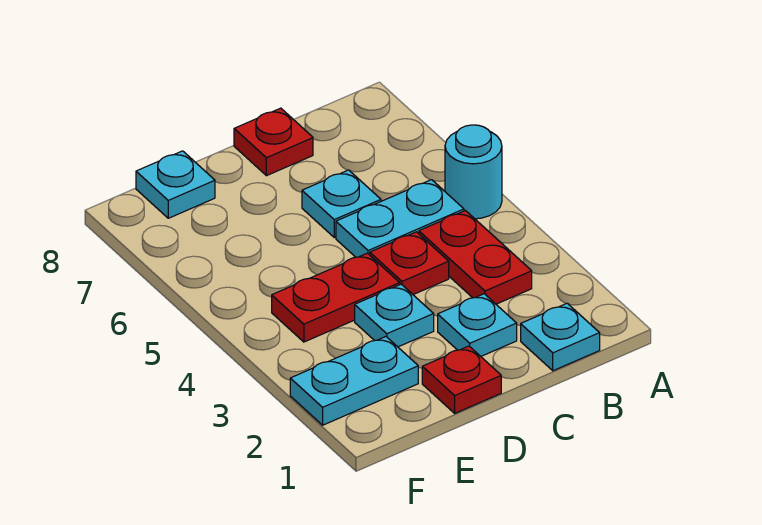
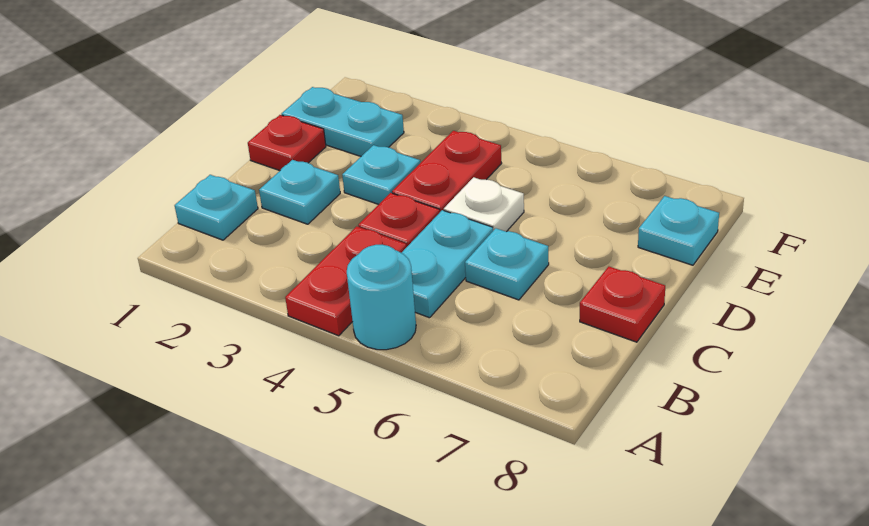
red plate B3:B4 level 1 -> red plate A4:B4 level 1
none -> white plate D5 level 1
cyan plate E2:F2 level 1 -> cyan plate E1:E2 level 1

